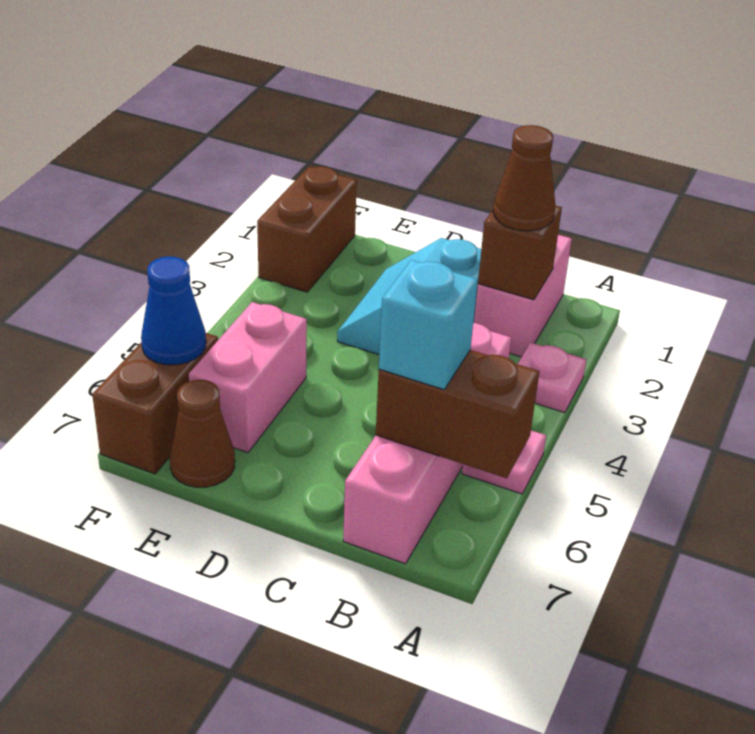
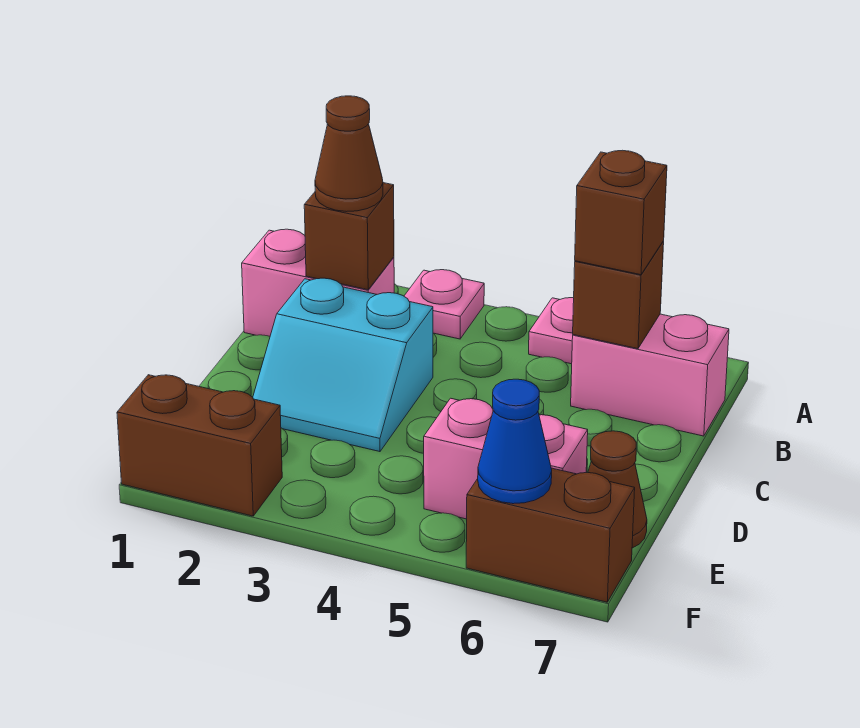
brown brick A6:B6 level 2 -> brown brick B6 level 2
pink brick B4:B7 level 1 -> pink brick B6:B7 level 1
cyan brick B6 level 3 -> brown brick B6 level 3

